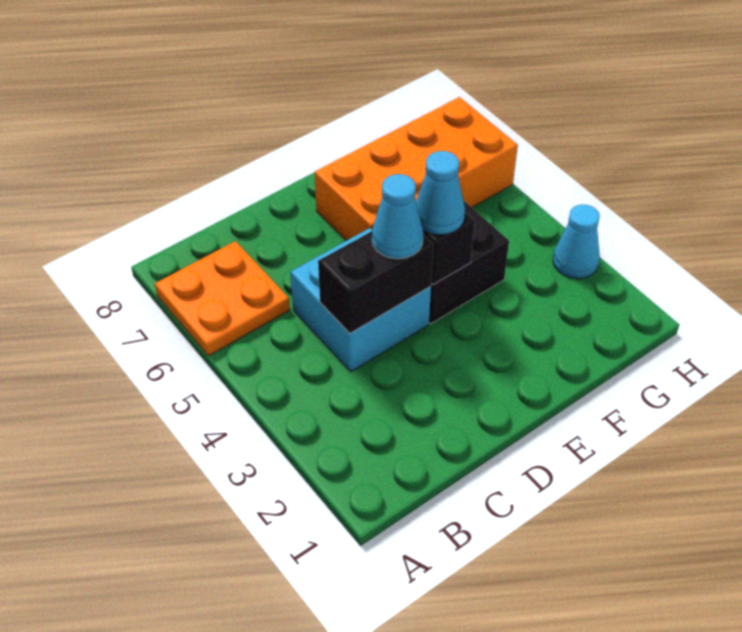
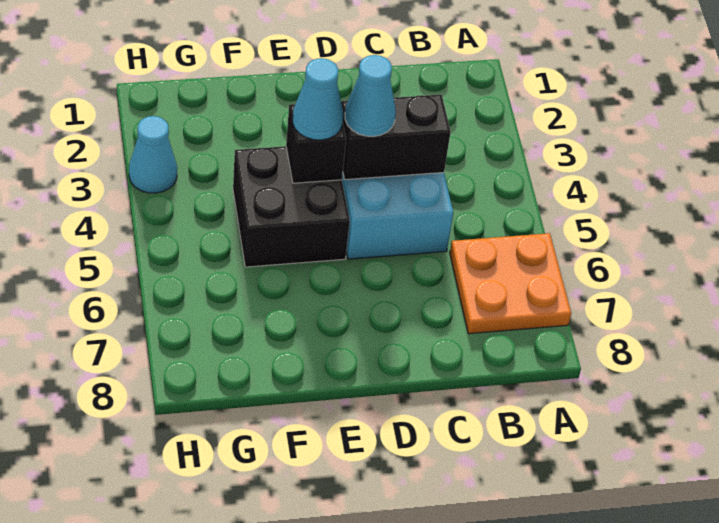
orange brick E6:H7 level 1 -> none

